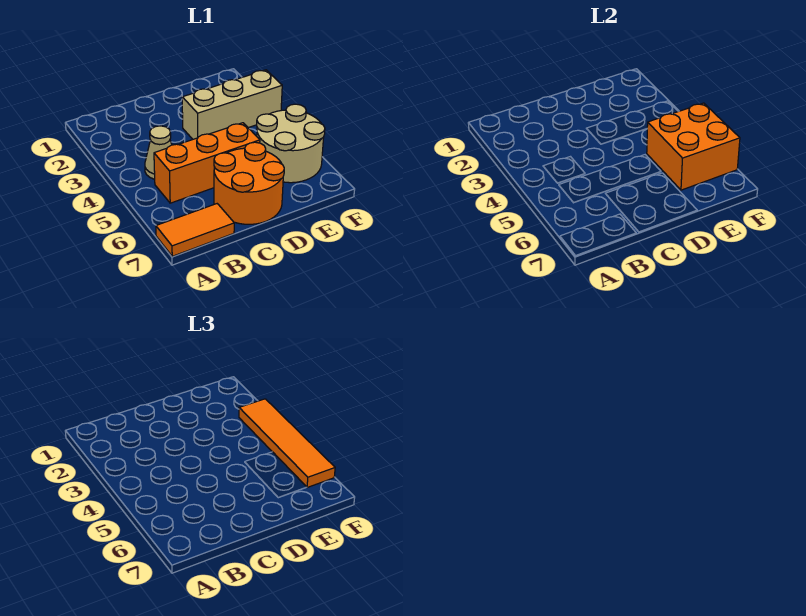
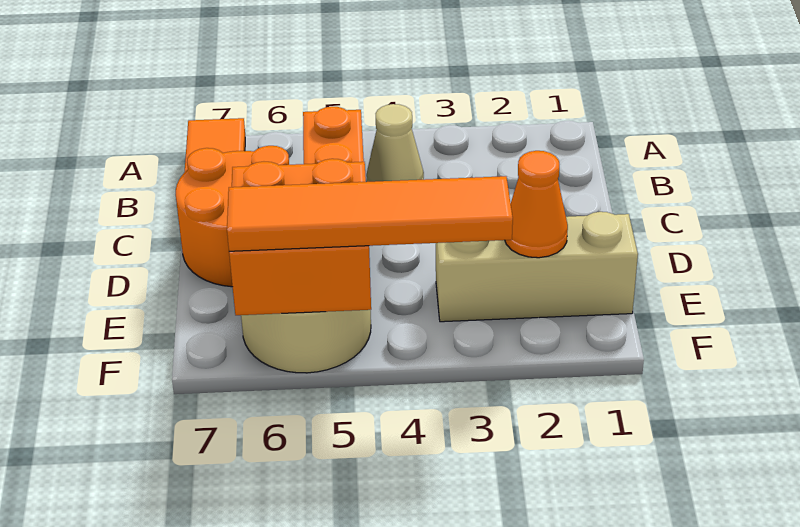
tan brick D3:F3 level 1 -> tan brick E1:E3 level 1
none -> orange cone E2 level 2

